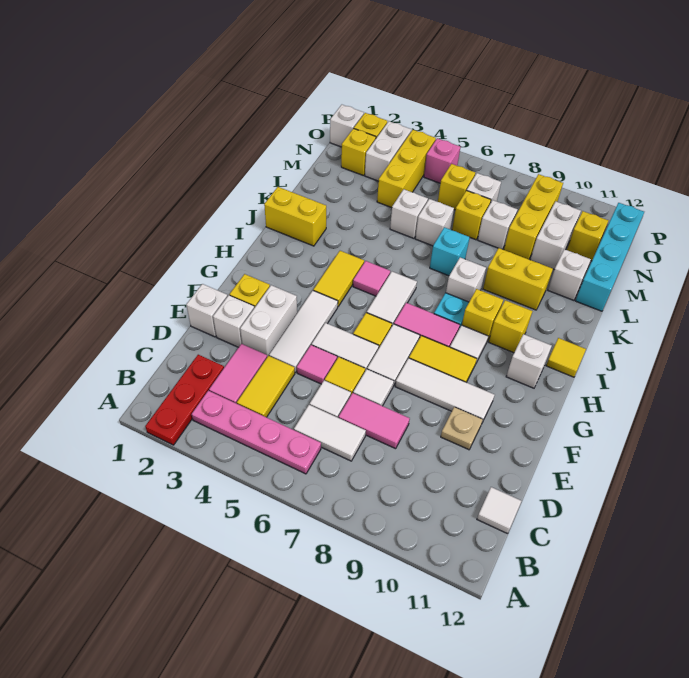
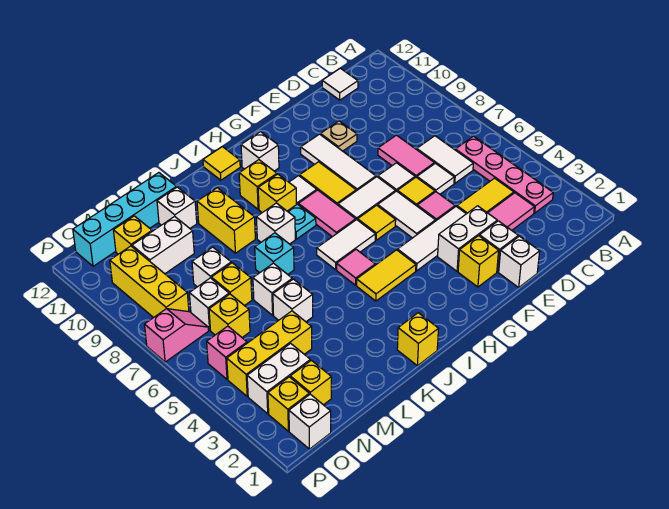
red plate A2:C2 level 1 -> none
yellow brick J1:J2 level 1 -> yellow brick J1 level 1
yellow brick M9:O9 level 1 -> yellow brick O8:O10 level 1
none -> pink slope O7:P7 level 1 top P

